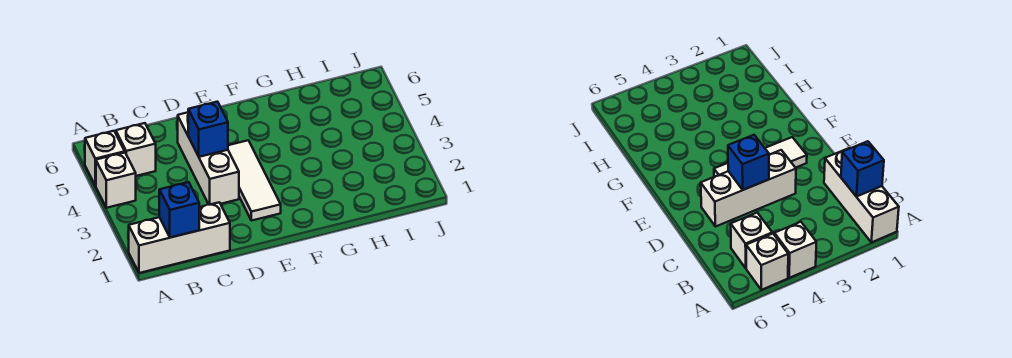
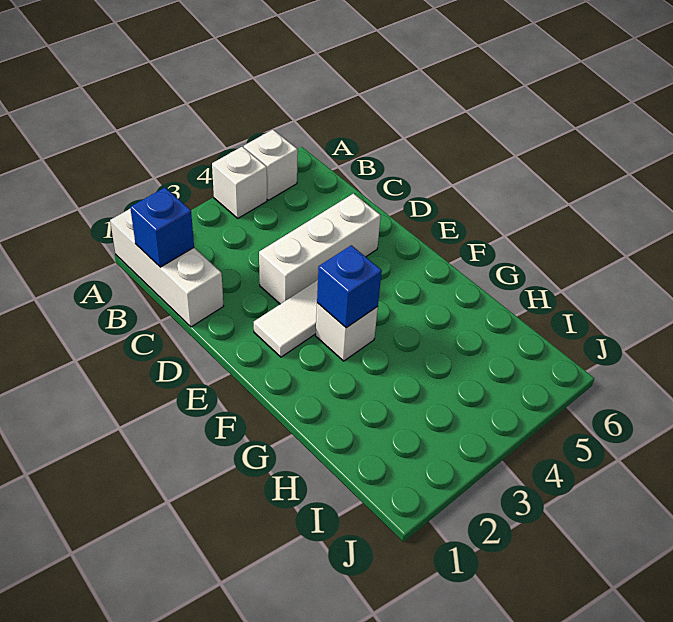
white brick B5 level 1 -> white brick F3 level 1
blue brick D4 level 2 -> blue brick F3 level 2

